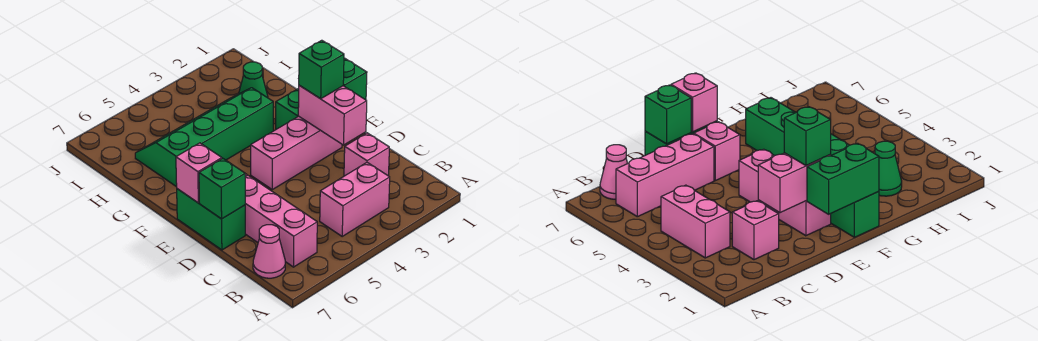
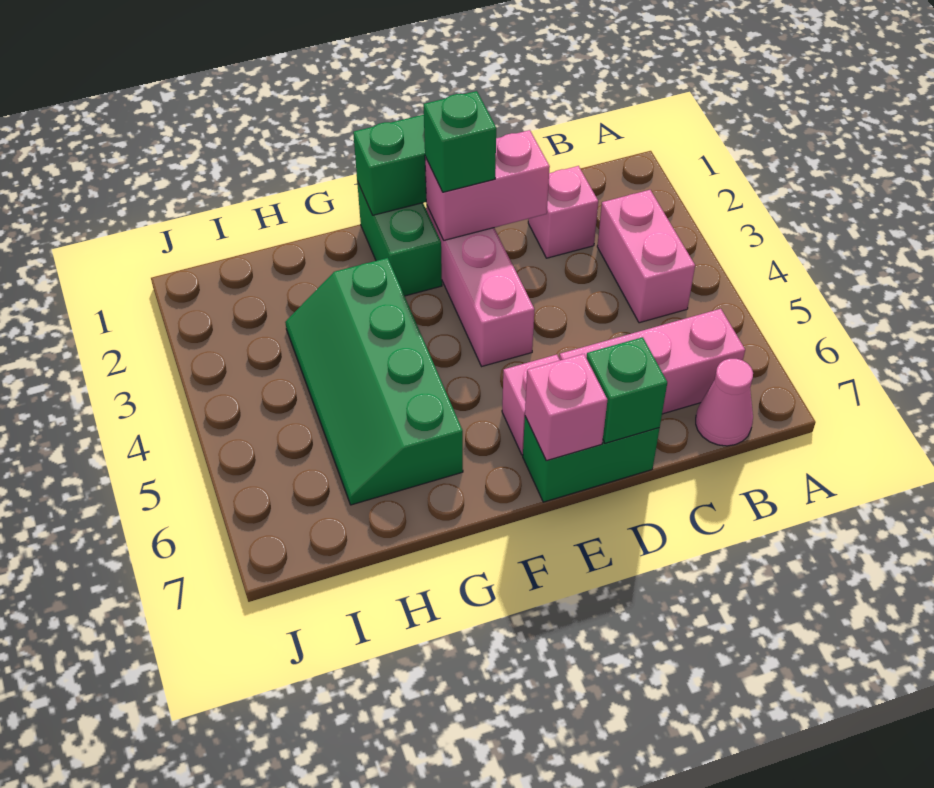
green cone H2 level 1 -> none

